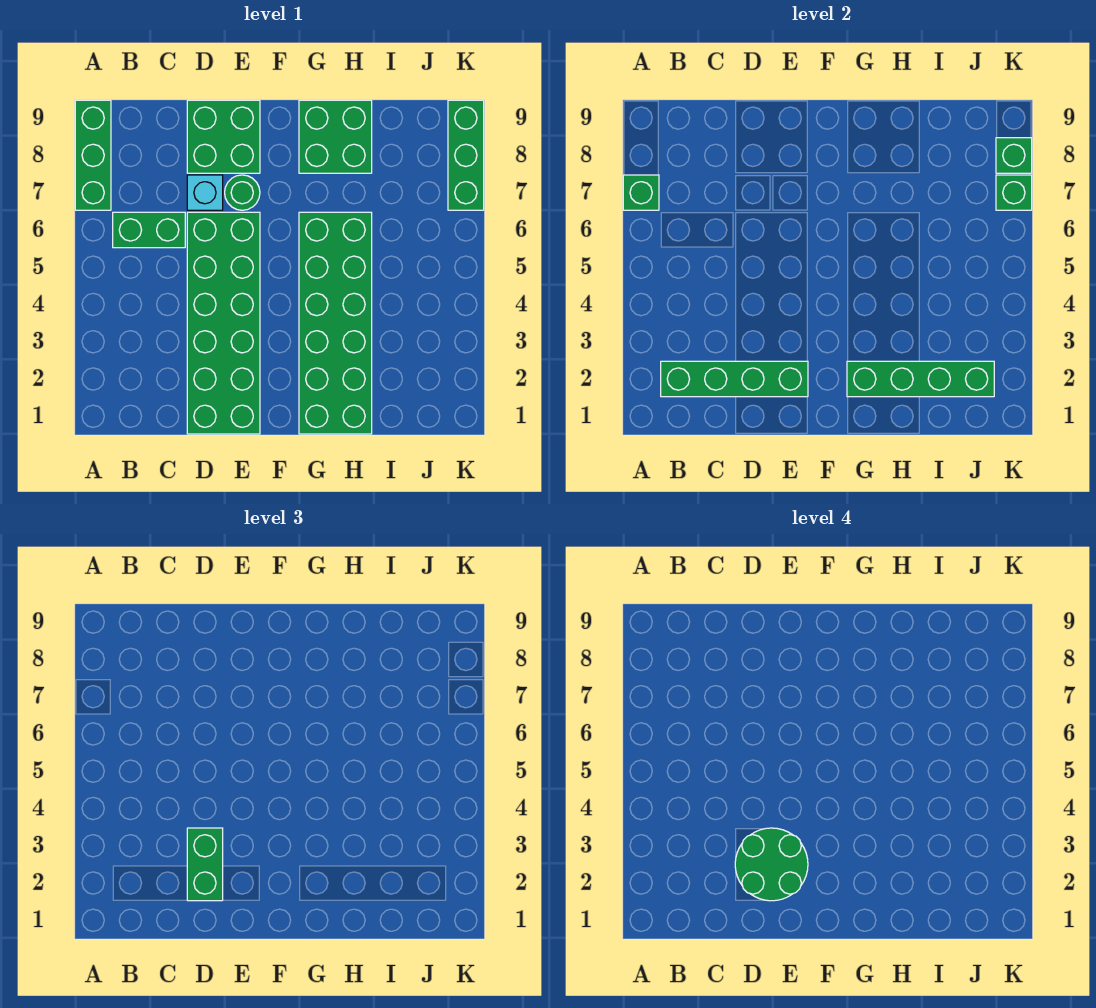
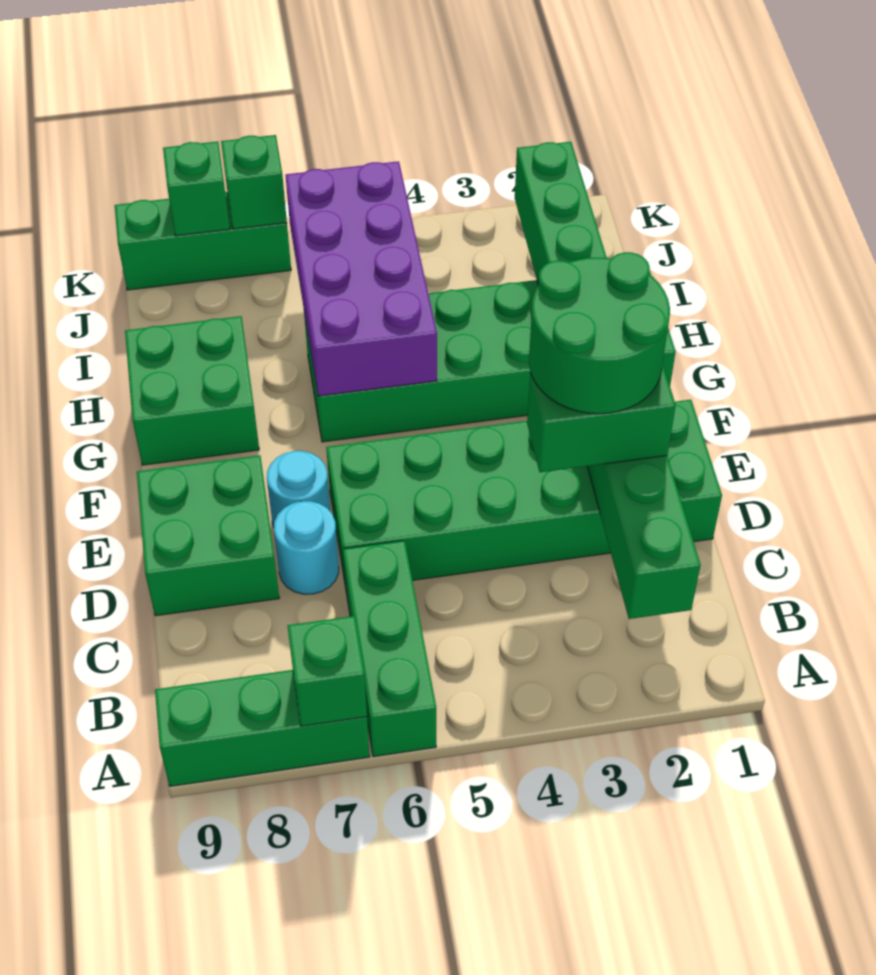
green brick B6:C6 level 1 -> green brick A6:C6 level 1
cyan brick D7 level 1 -> cyan round brick D7 level 1
green round brick E7 level 1 -> cyan round brick E7 level 1
none -> purple brick G5:J6 level 2

